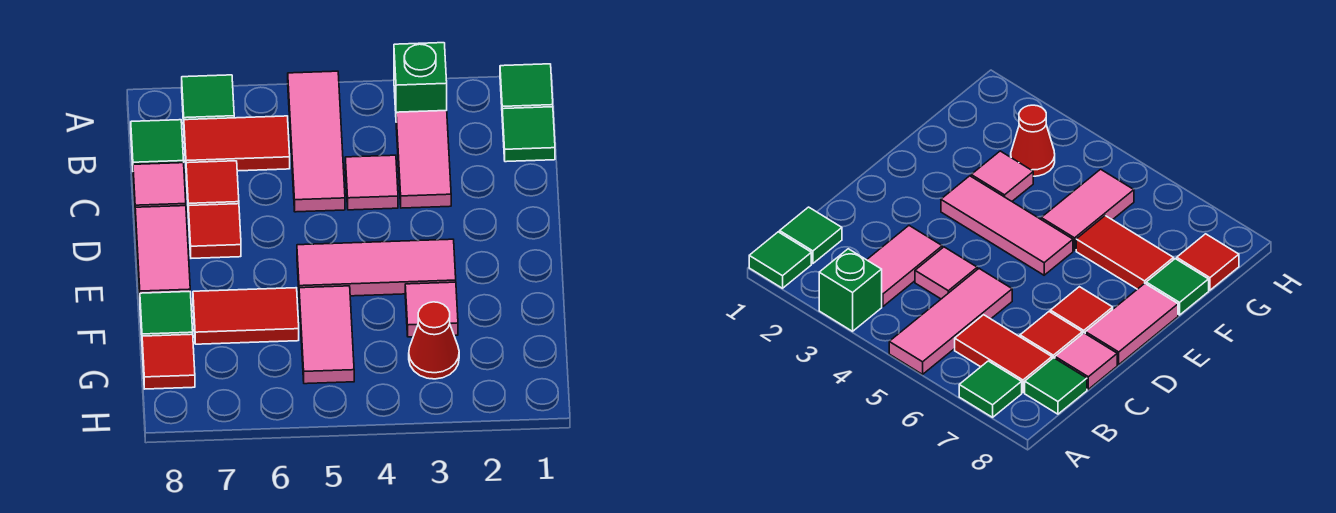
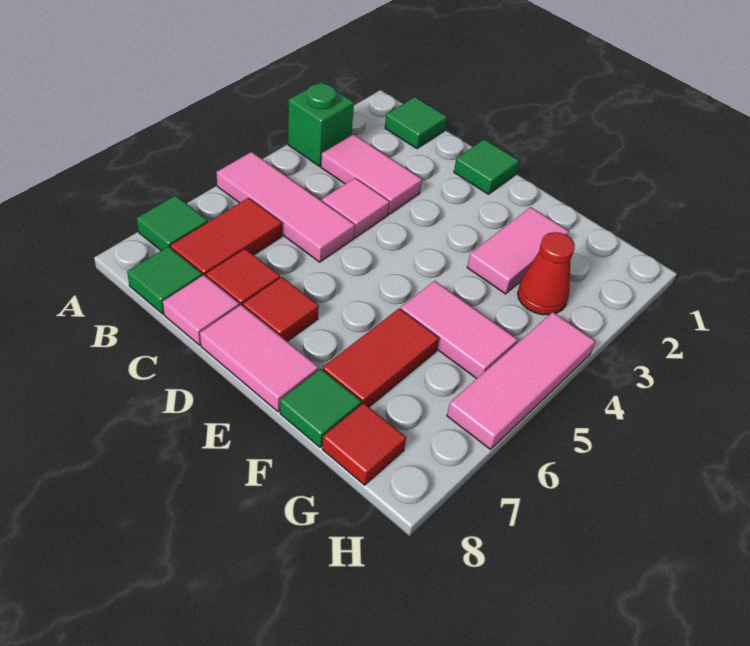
green tile A1 level 1 -> green tile D1 level 1
pink tile E3:E5 level 1 -> pink tile H4:H6 level 1
pink tile F3 level 1 -> pink tile F2:F3 level 1

